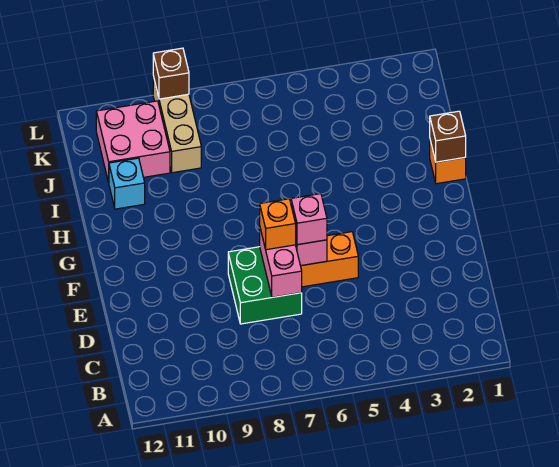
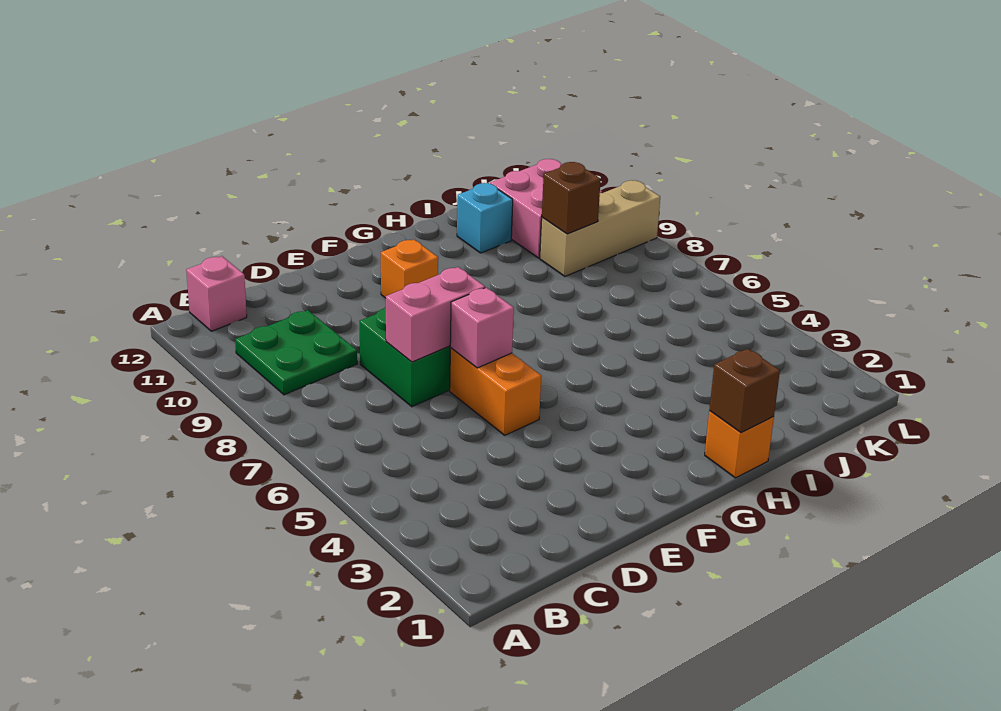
none -> green plate B9:C10 level 1
pink brick E6 level 3 -> pink brick B12 level 1
orange brick E7 level 3 -> orange brick F10 level 1
brown brick L9 level 2 -> brown brick J9 level 2

